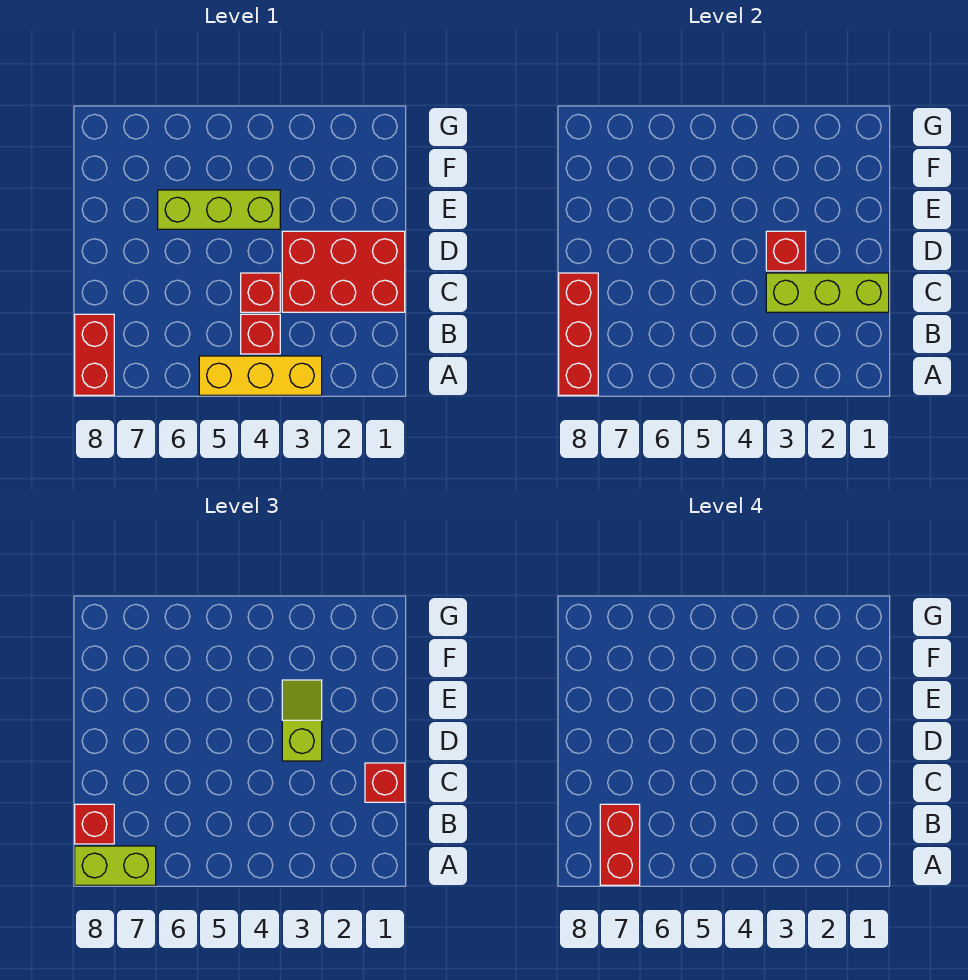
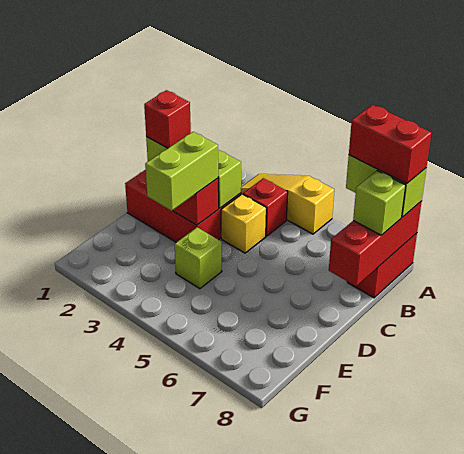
yellow brick A3:A5 level 1 -> yellow slope A3:A5 level 1 top 5
red brick A7:B7 level 4 -> red brick A7:A8 level 4
red brick B8 level 3 -> lime brick B8 level 3
red brick C4 level 1 -> yellow brick C4 level 1
lime slope D3:E3 level 3 top D -> lime brick D3:E3 level 3
lime brick E4:E6 level 1 -> lime brick E4 level 1

